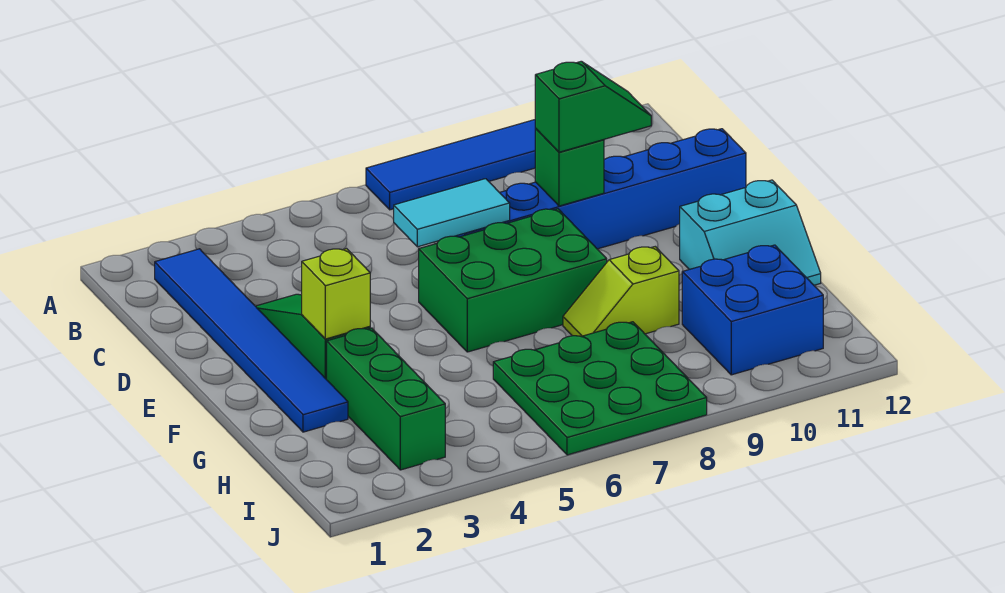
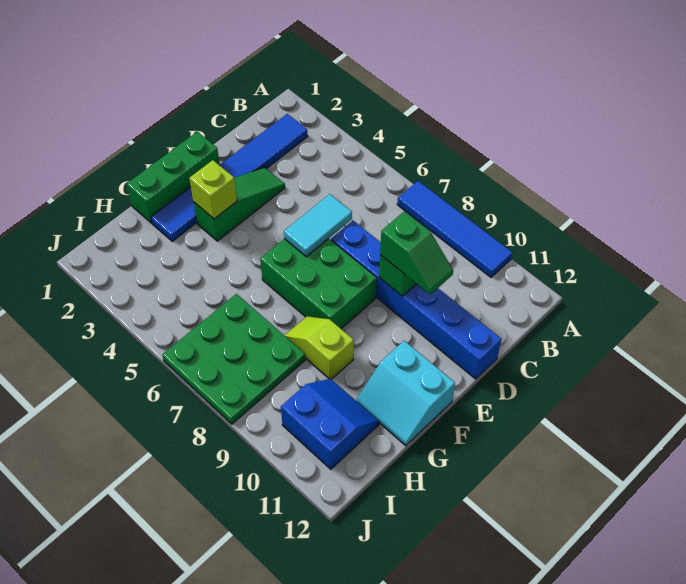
cyan tile D6:D7 level 2 -> cyan tile D6:E6 level 2
green brick G3:I3 level 1 -> green brick E1:G1 level 1
blue brick H10:I11 level 1 -> blue slope H10:I11 level 1 top I

